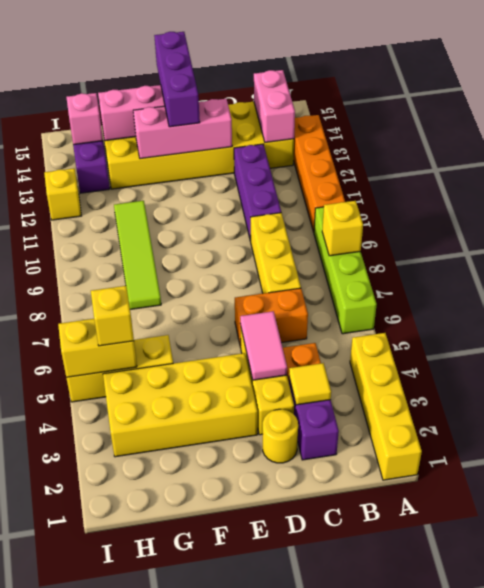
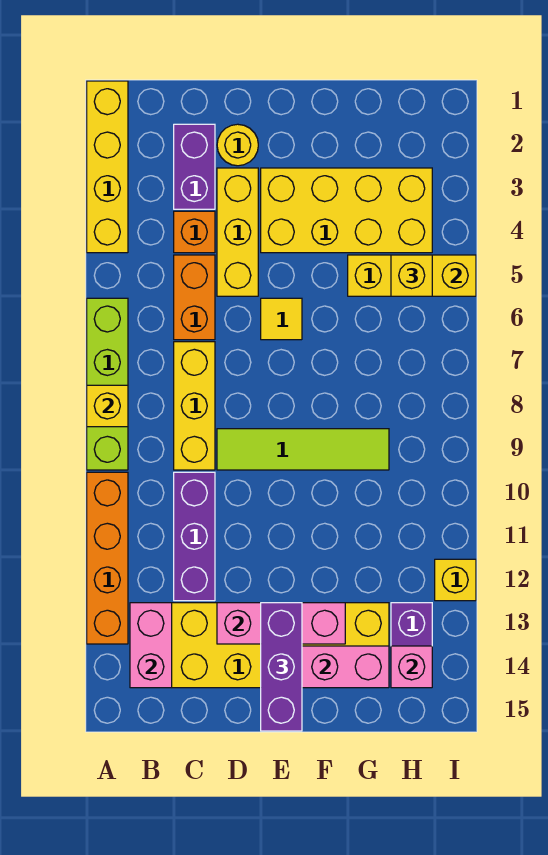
yellow tile C3 level 2 -> yellow tile E6 level 1
orange brick C6:D6 level 1 -> orange brick C5:C6 level 1
pink tile D4:D5 level 2 -> none
lime tile G8:G11 level 1 -> lime tile D9:G9 level 1

